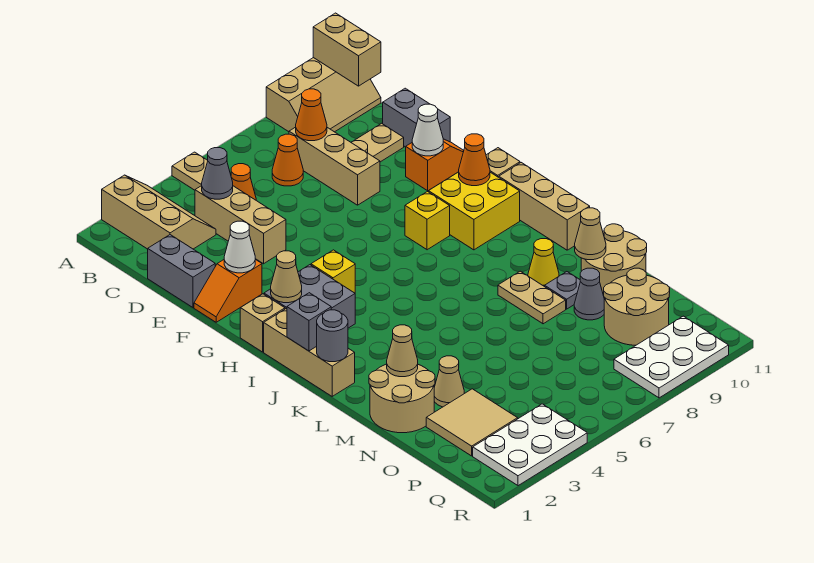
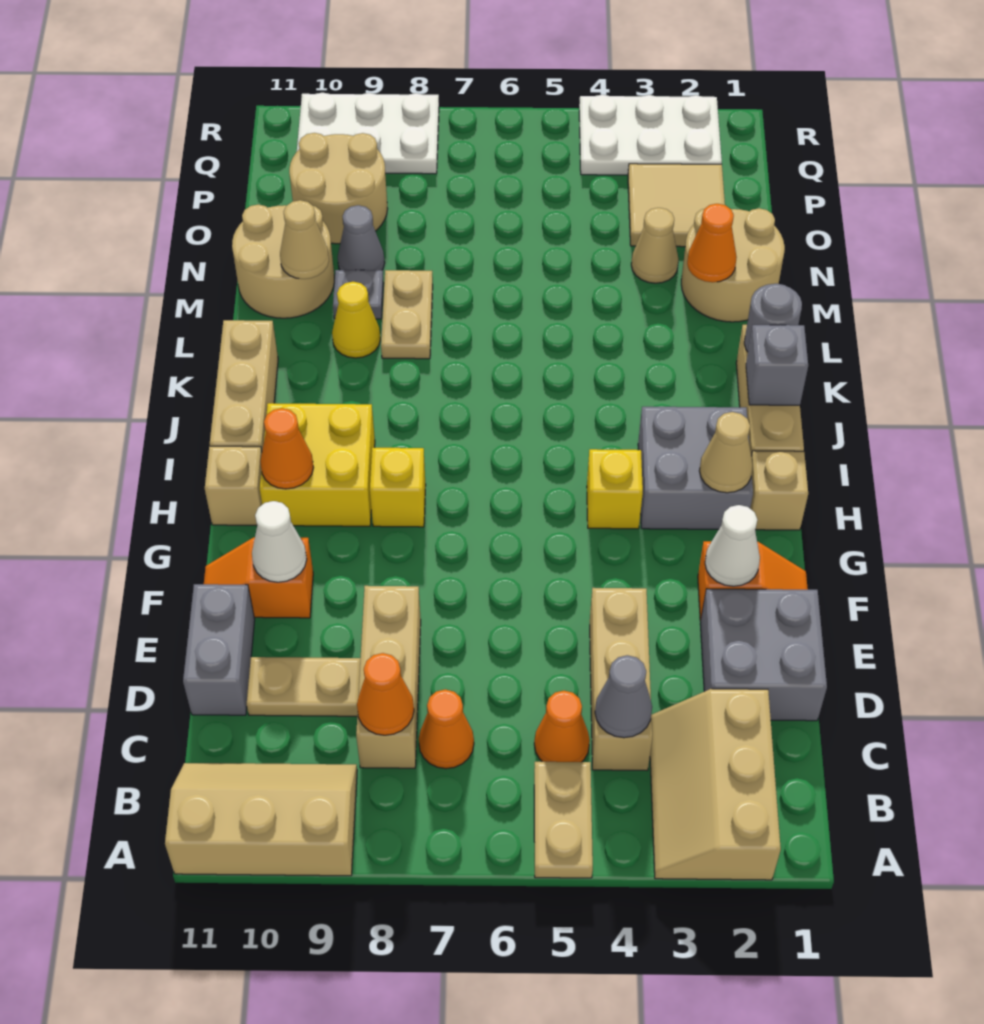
tan brick A11:B11 level 2 -> none
grey brick D1:E1 level 1 -> grey brick D1:E2 level 1
tan cone M2 level 2 -> orange cone M2 level 2

